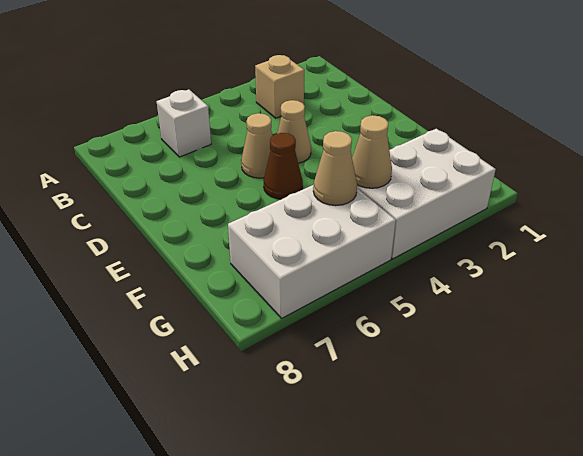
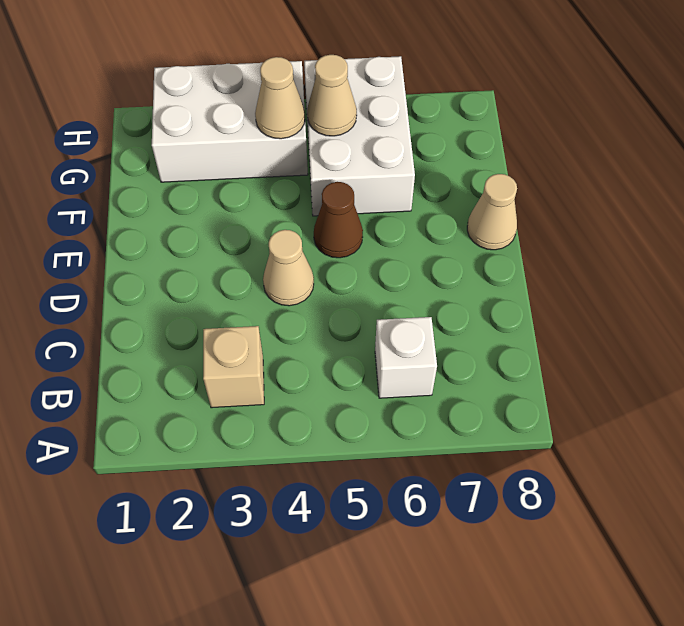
tan cone D5 level 1 -> tan cone E8 level 1
white brick G5:H7 level 1 -> white brick F5:H6 level 1

